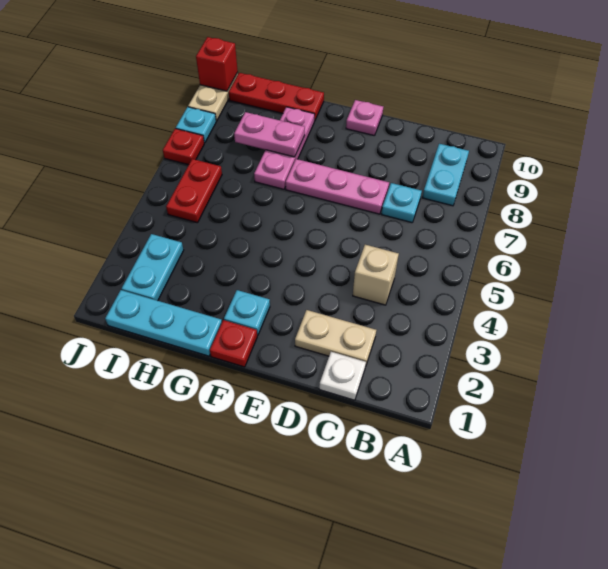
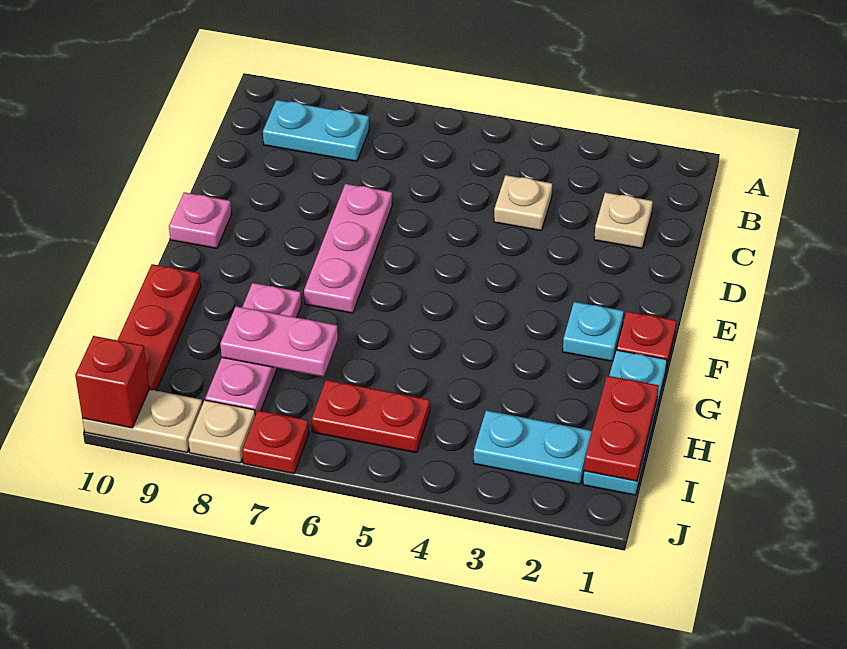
white plate C1 level 1 -> none
tan plate C2:D2 level 1 -> tan plate C2 level 1
tan brick C4 level 1 -> tan plate C4 level 1
cyan plate C7 level 1 -> none
pink plate G7:G9 level 1 -> pink plate G8:I8 level 1
pink plate G8:H8 level 2 -> pink plate H7:H8 level 2
none -> red plate H1:I1 level 2
cyan plate J8 level 1 -> tan plate J8 level 1

